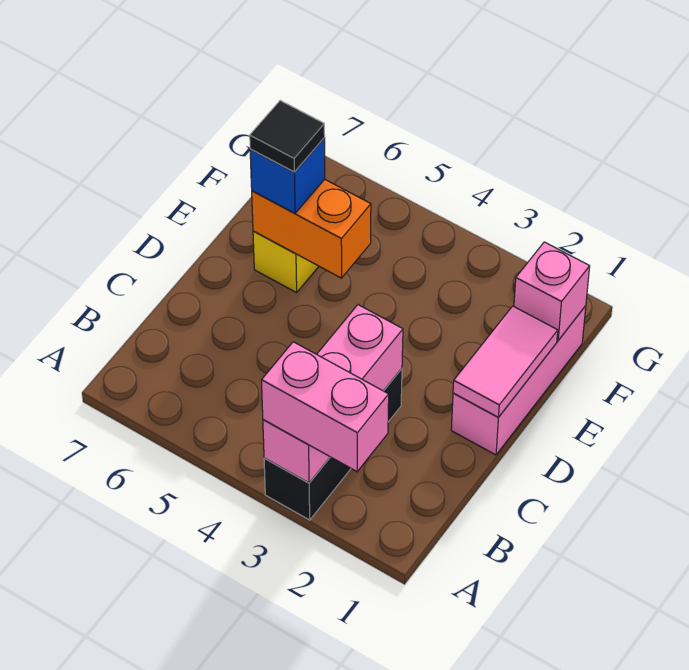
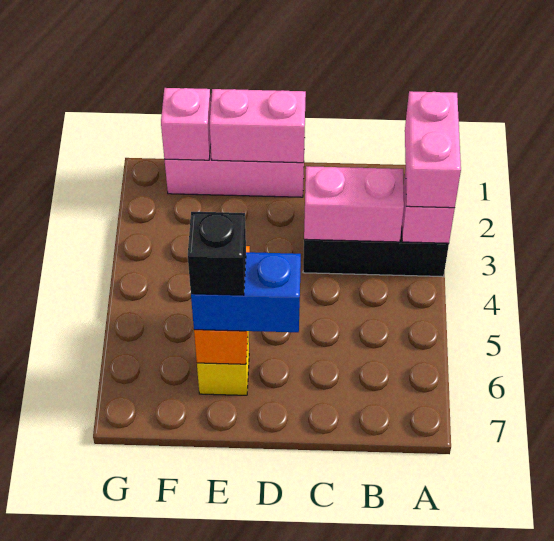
pink tile D1:E1 level 2 -> pink brick D1:E1 level 2
blue brick E6 level 3 -> blue brick D6:E6 level 3
black tile E6 level 4 -> black brick E6 level 4

